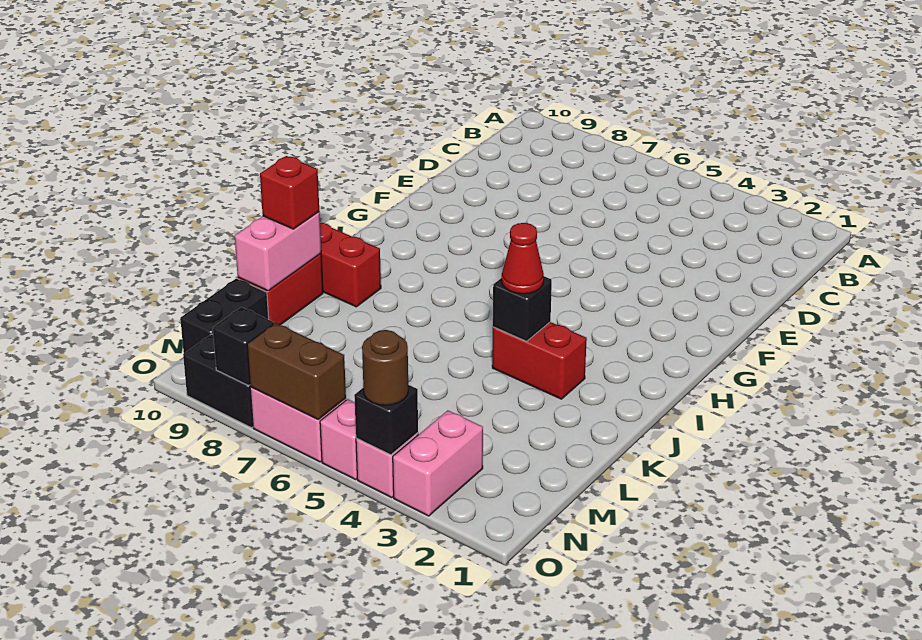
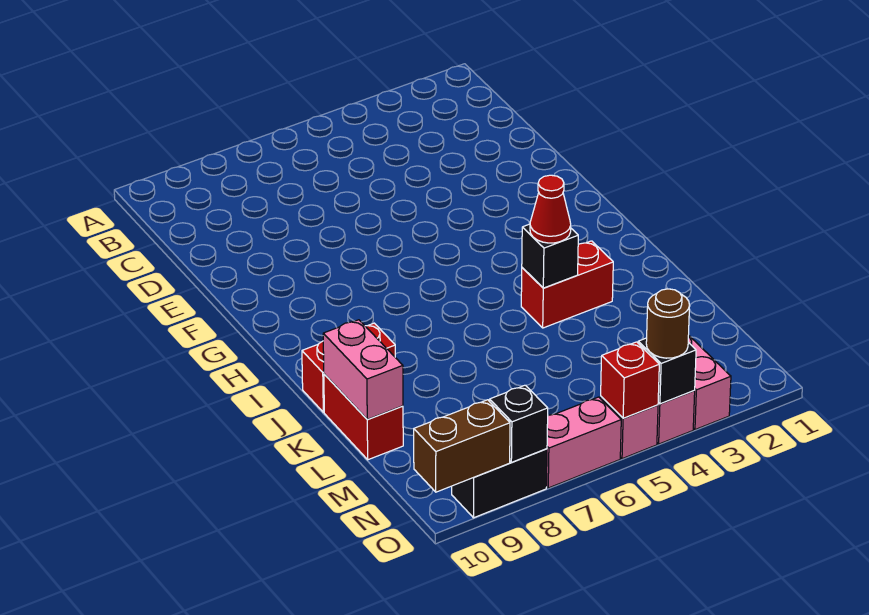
red brick K10 level 3 -> red brick O5 level 2
black brick M10:N10 level 1 -> none
brown brick O6:O7 level 2 -> brown brick O9:O10 level 2

